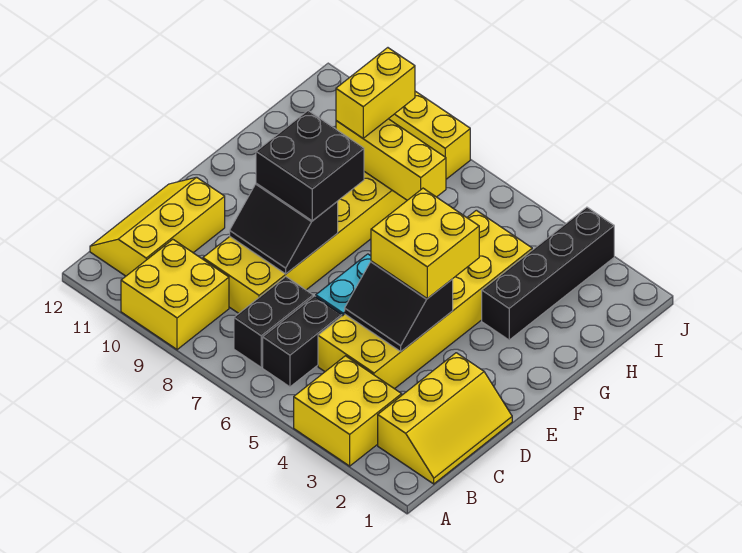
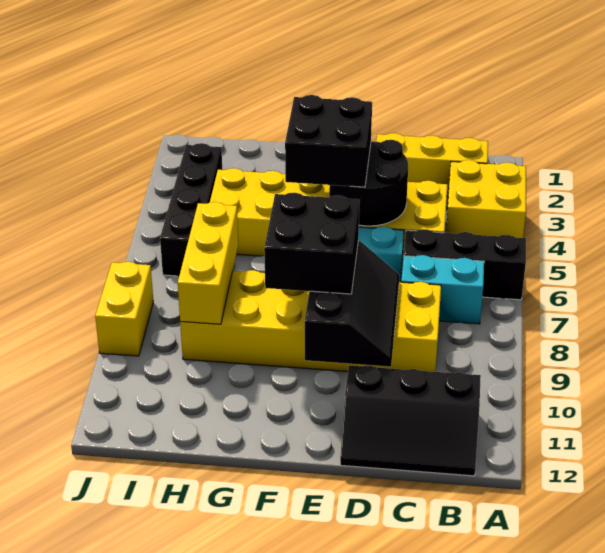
yellow brick A9:B10 level 1 -> none
black brick B6:C6 level 1 -> black brick A6:C6 level 1
black brick B7:C7 level 1 -> cyan brick B7:C7 level 1
yellow slope B11:D12 level 1 top 11 -> black slope B11:D12 level 1 top 11
black slope D4:E5 level 2 top E -> black round brick D4:E5 level 2
black slope D8:E9 level 2 top E -> black slope D8:E10 level 2 top E
yellow brick E4:F5 level 3 -> black brick E4:F5 level 3
black brick G3:J3 level 1 -> black brick I3:I6 level 1
yellow brick H9:I9 level 3 -> none

